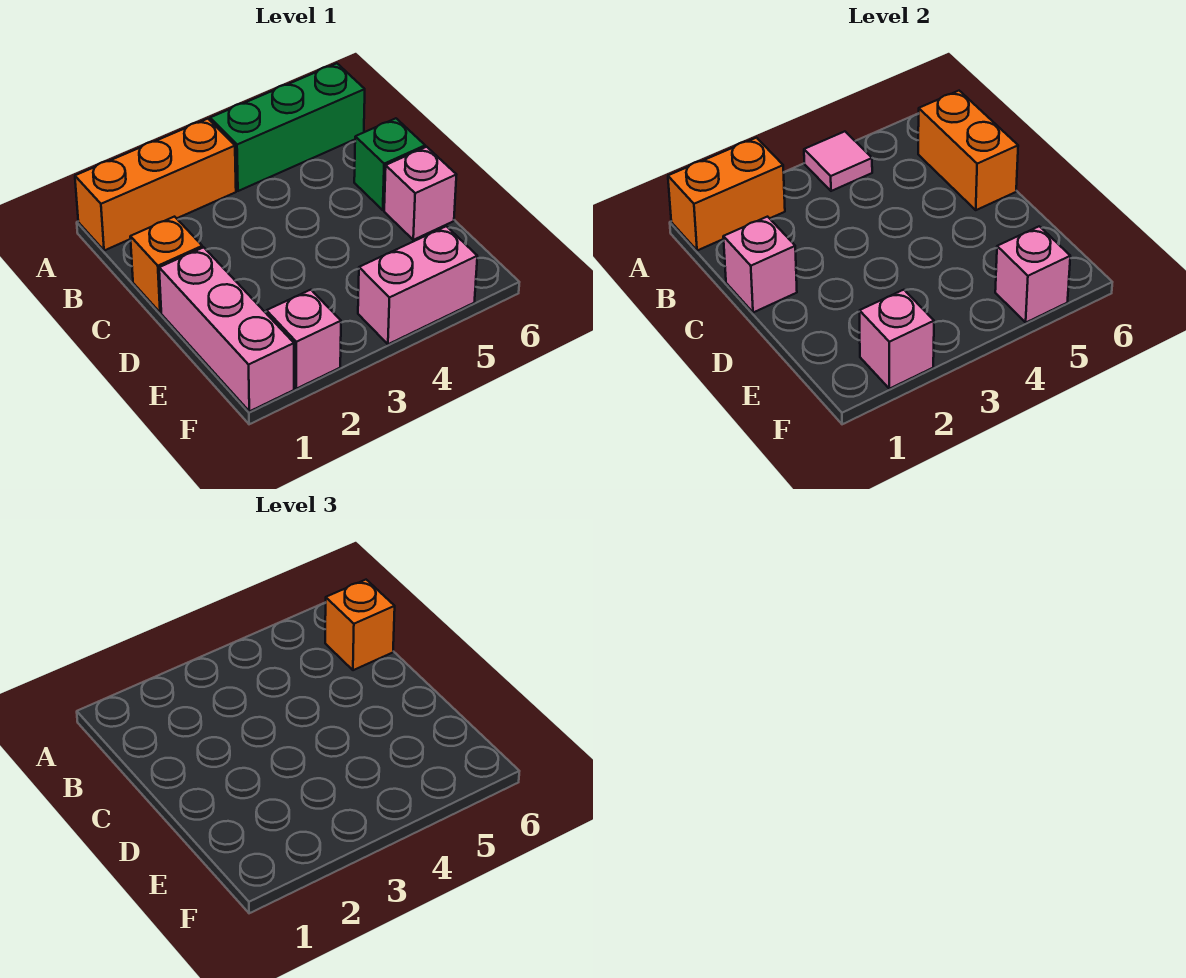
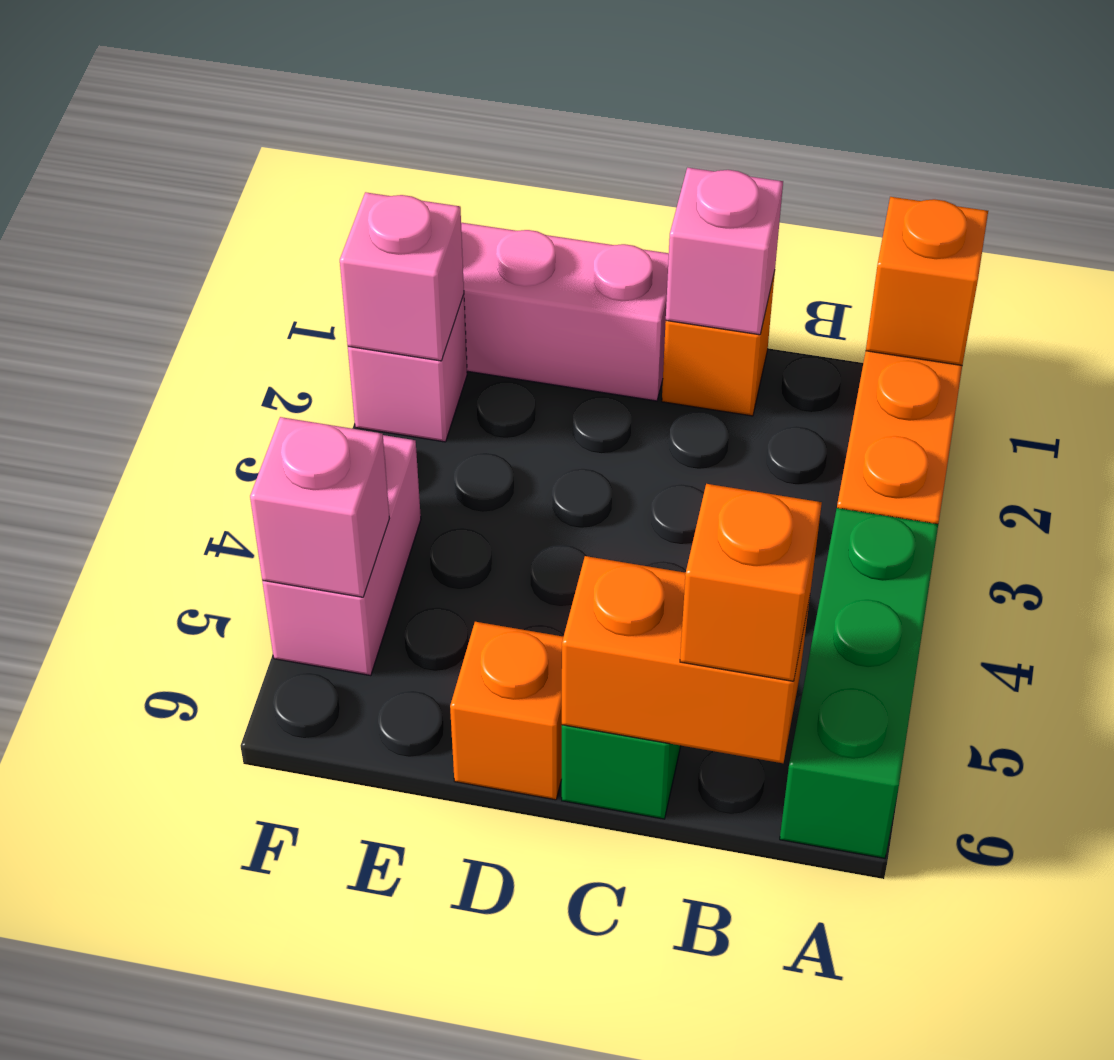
orange brick A1:A2 level 2 -> orange brick A1 level 2
pink tile A4 level 2 -> none
pink brick D6 level 1 -> orange brick D6 level 1

